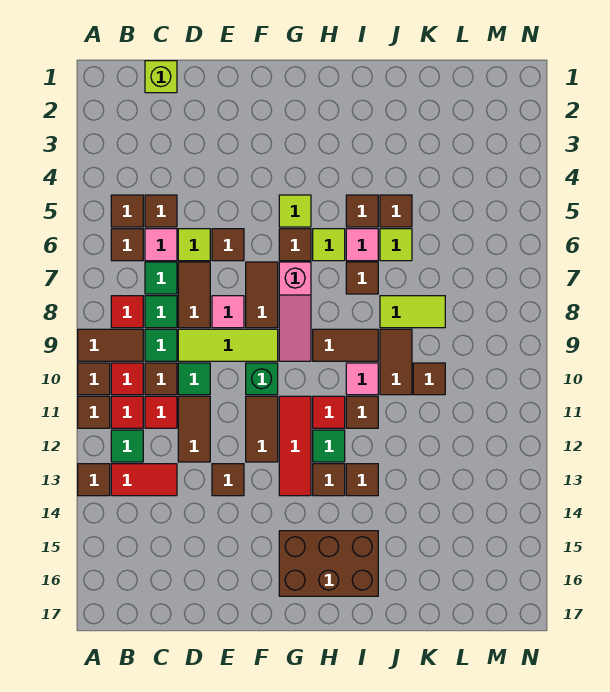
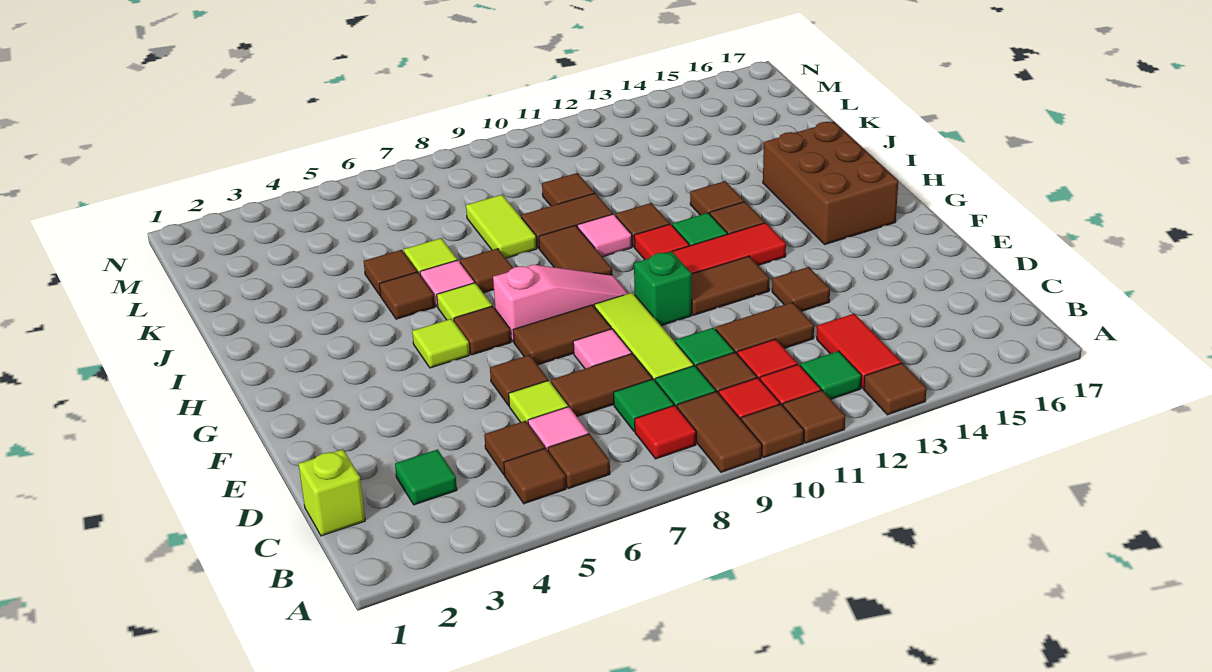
green tile C7 level 1 -> green tile C3 level 1

